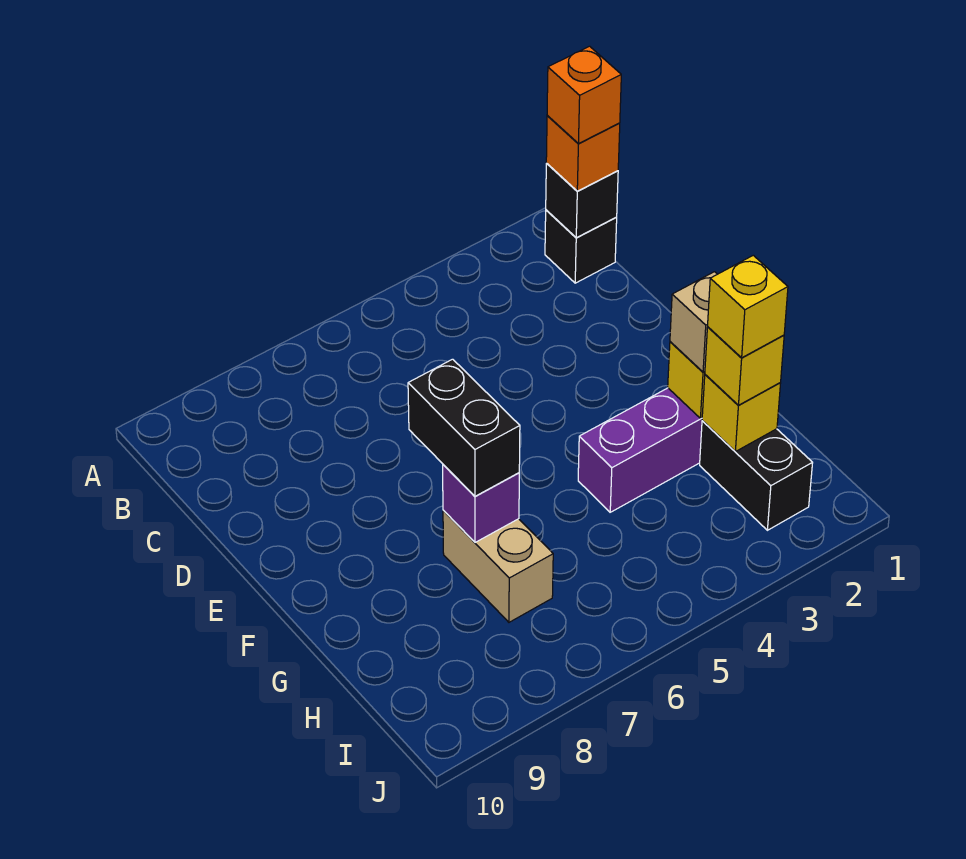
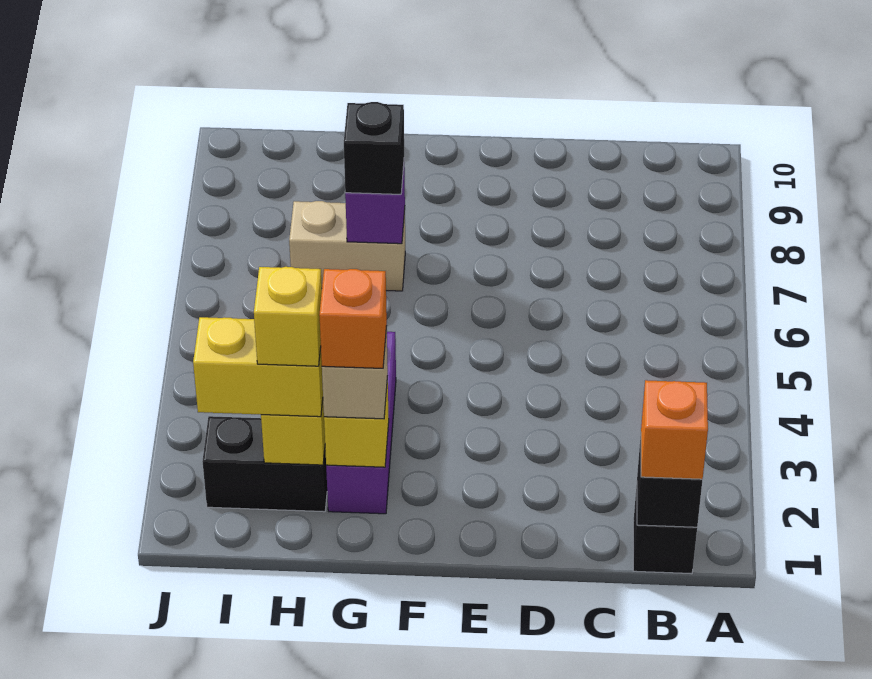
orange brick B1 level 4 -> orange brick G2 level 4
black brick F7:G7 level 3 -> black brick G7 level 3
yellow brick H2 level 3 -> yellow brick H2:I2 level 3

